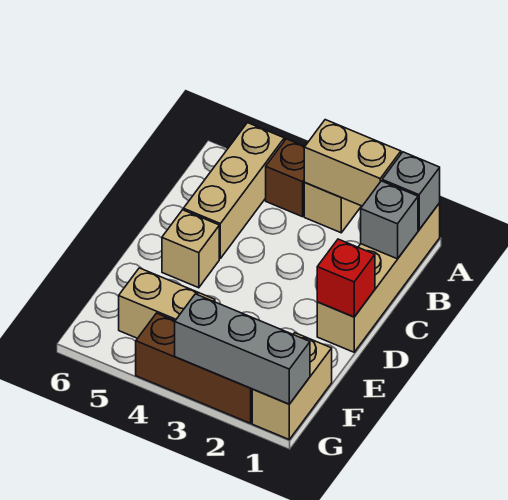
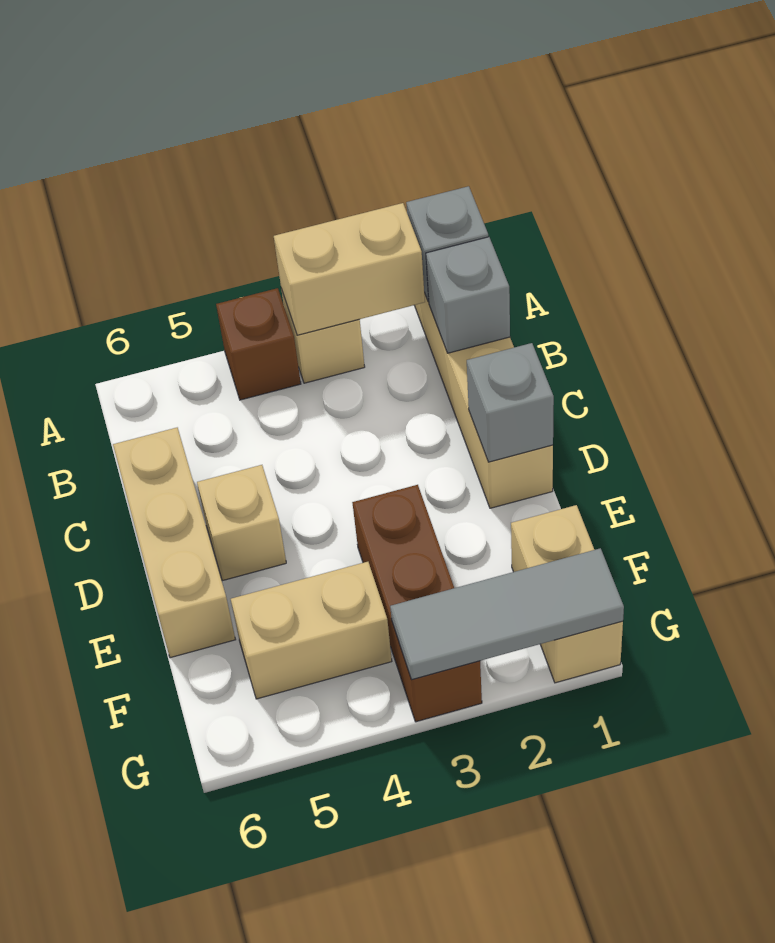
tan brick A5:C5 level 1 -> tan brick C6:E6 level 1
red brick D1 level 2 -> grey brick D1 level 2
grey brick G1:G3 level 2 -> grey tile G1:G3 level 2
brown brick G2:G4 level 1 -> brown brick E3:G3 level 1

